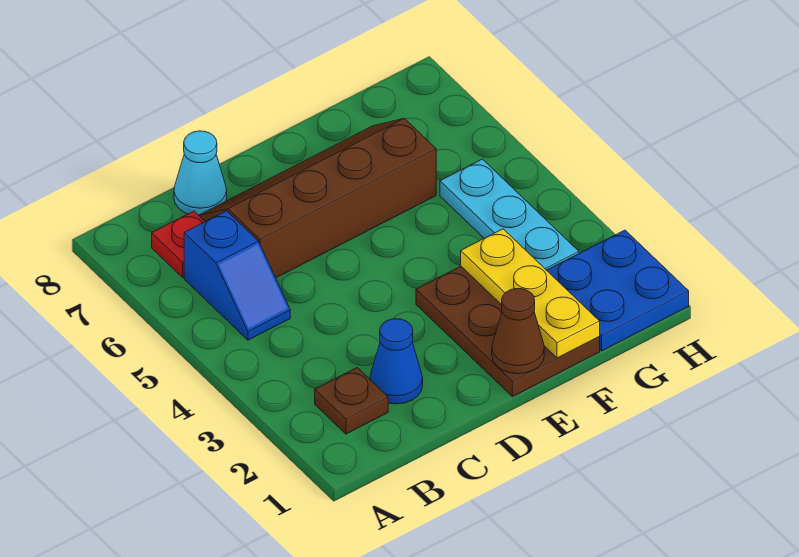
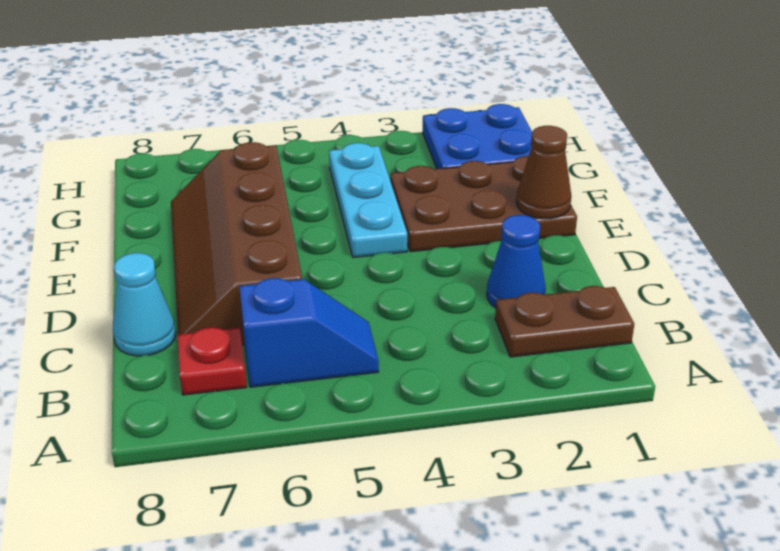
brown plate B2 level 1 -> brown plate B1:B2 level 1
yellow plate F1:F3 level 2 -> none
cyan plate G3:G5 level 1 -> cyan plate E4:G4 level 1

